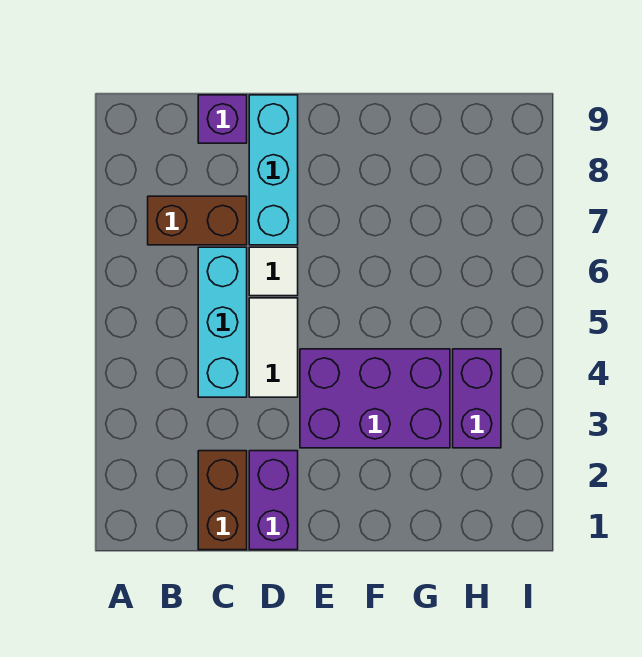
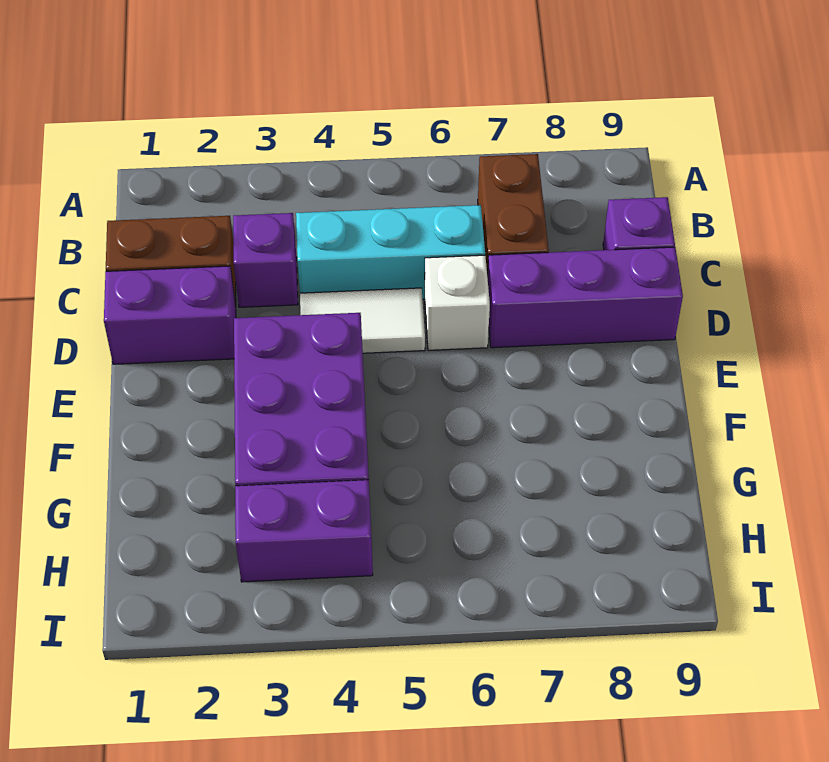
none -> purple brick C3 level 1
white tile D6 level 1 -> white brick D6 level 1
cyan brick D7:D9 level 1 -> purple brick D7:D9 level 1

